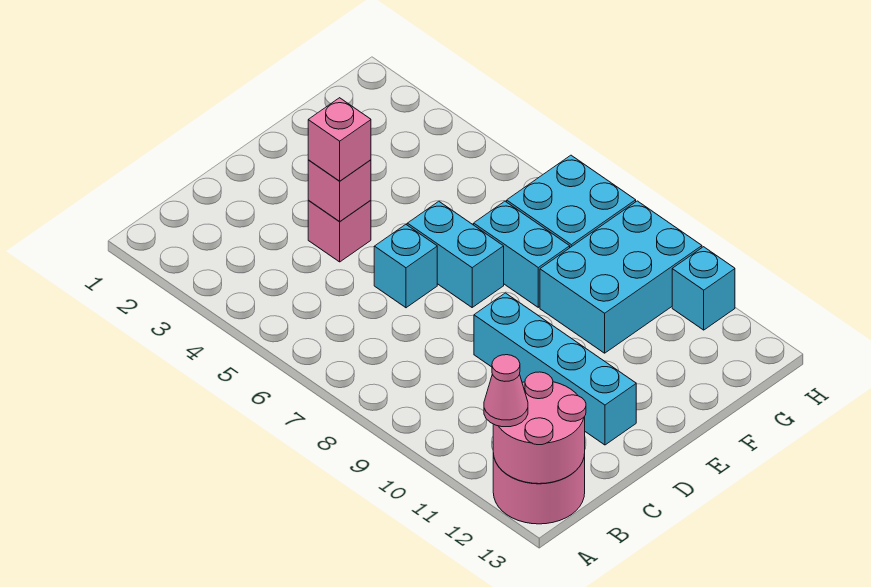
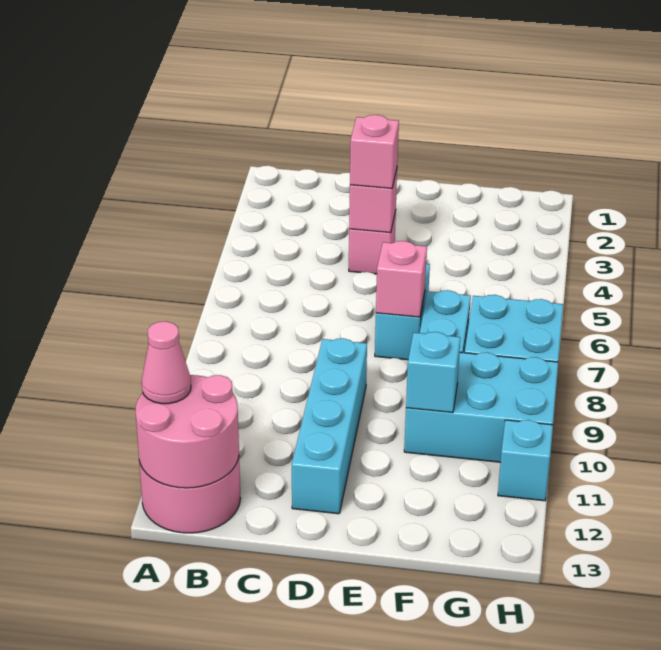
cyan brick D6 level 1 -> cyan brick F10 level 2
none -> pink brick E7 level 2

